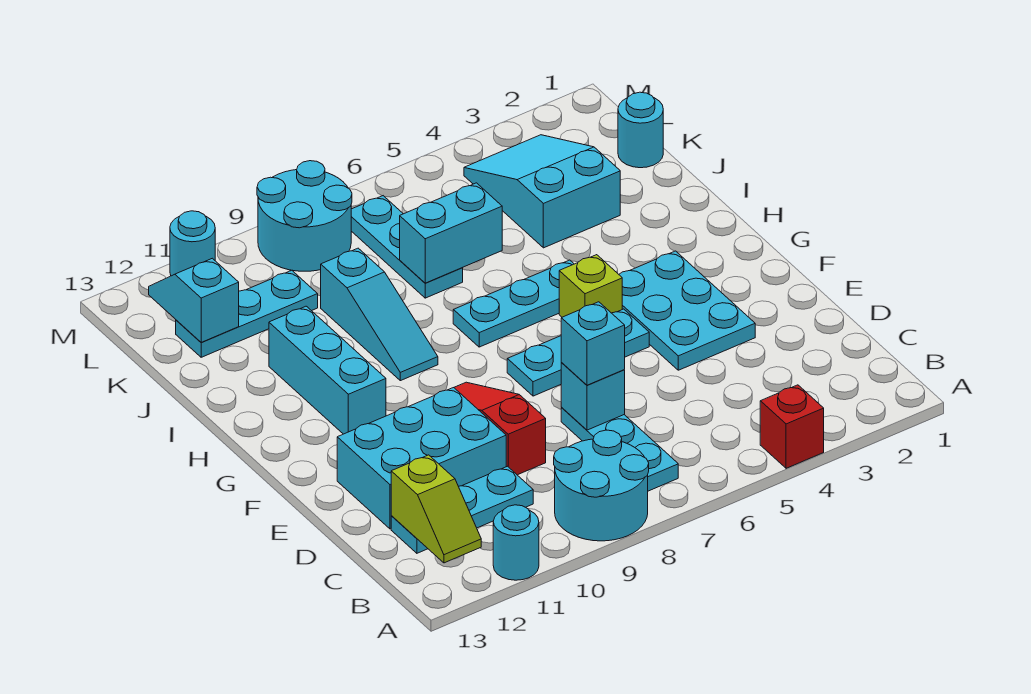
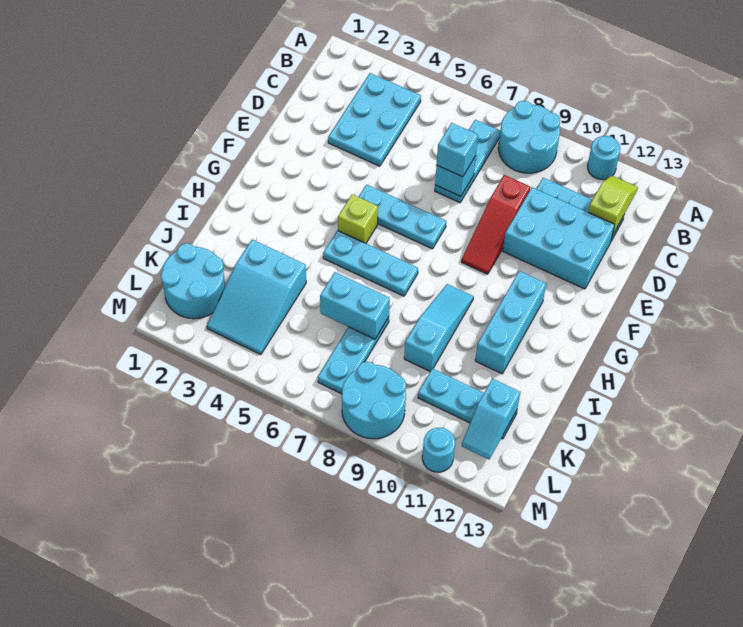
red brick A4 level 1 -> none
cyan plate E3:G4 level 1 -> cyan plate B3:D4 level 1
cyan round brick K1 level 1 -> cyan round brick K1:L2 level 1

